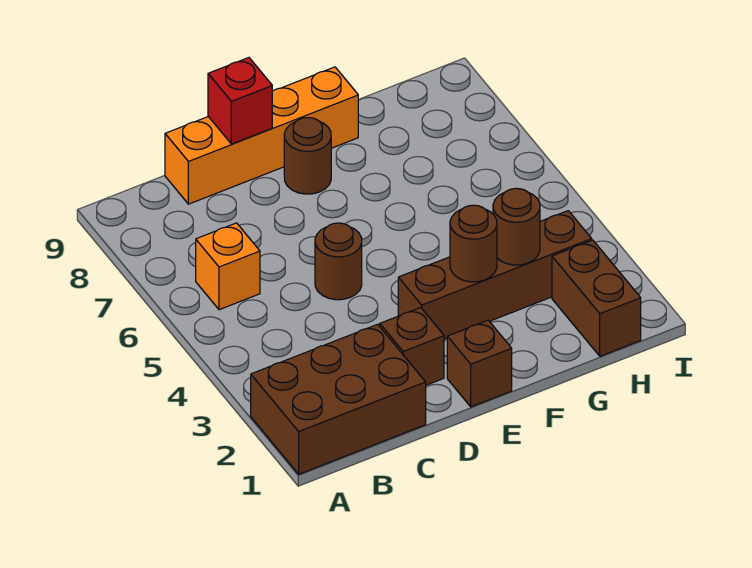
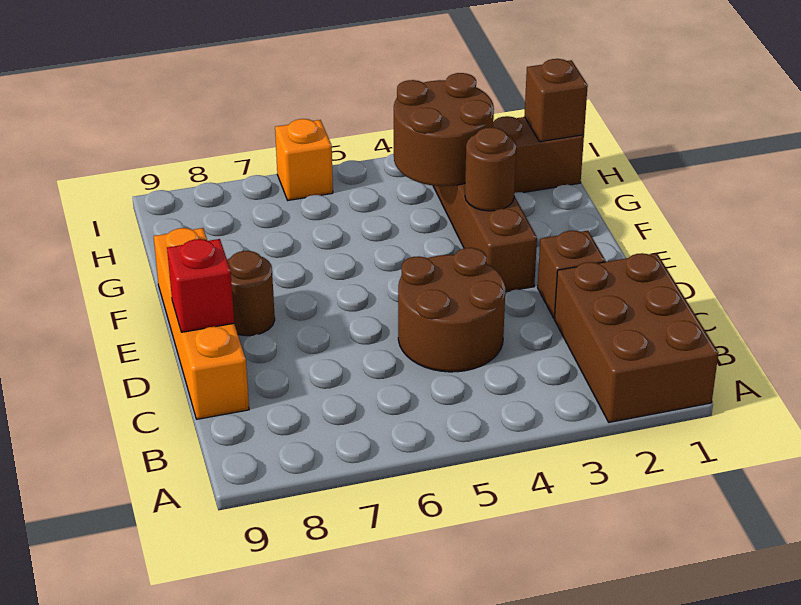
orange brick B6 level 1 -> orange brick I6 level 1
brown round brick D5 level 1 -> brown round brick C4:D5 level 1
brown brick E1 level 1 -> brown brick H1 level 2
brown round brick G3 level 2 -> brown round brick G3:H4 level 2

